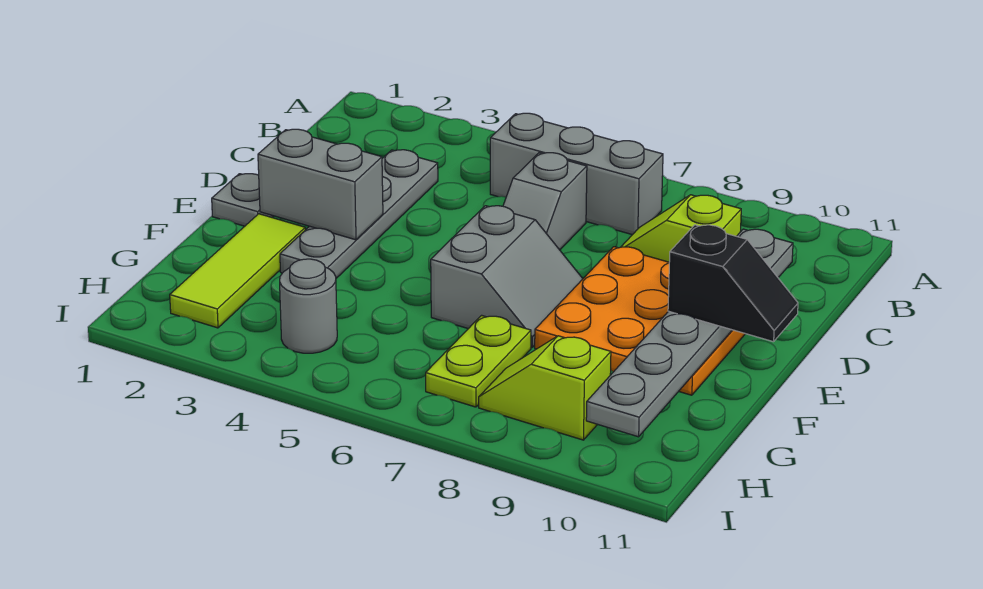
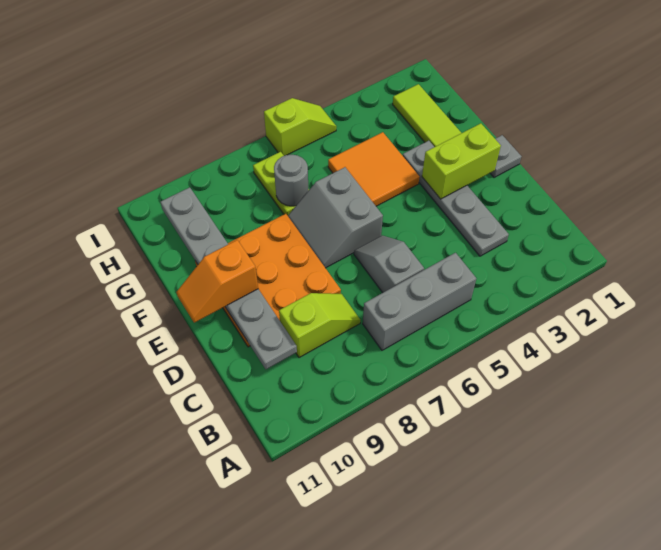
grey brick E2:E3 level 2 -> lime brick E2:E3 level 2
black slope E10:E11 level 3 top 10 -> orange slope E10:E11 level 3 top 10
none -> orange tile F4:G5 level 1
grey round brick H4 level 1 -> grey round brick G7 level 2
lime slope H8:H9 level 1 top 9 -> lime slope I5:I6 level 1 top 6

